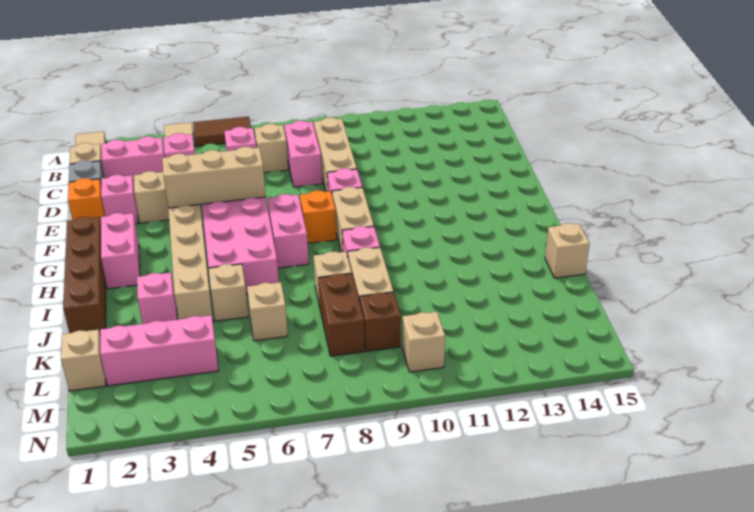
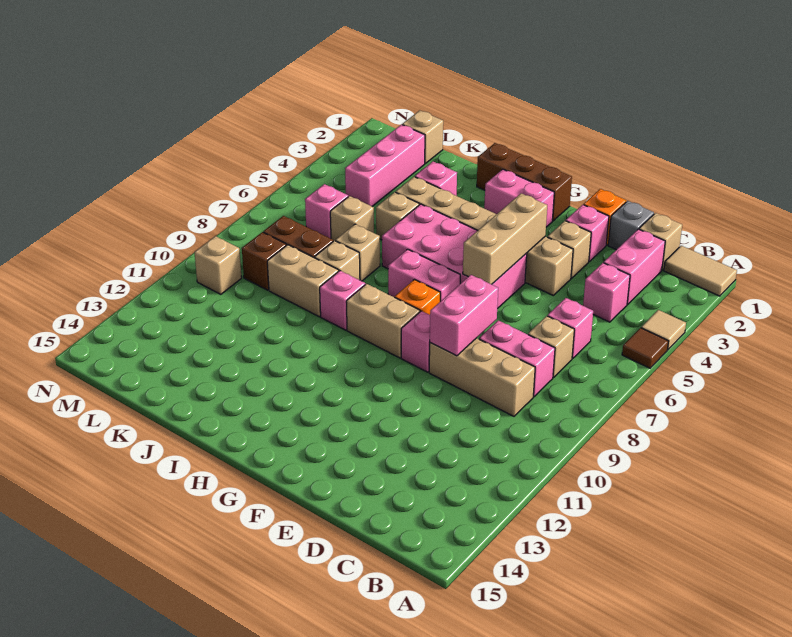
brown tile A5:A6 level 1 -> brown tile A5 level 1
none -> pink brick E8:E9 level 2
brown brick G1:J1 level 1 -> brown brick G1:I1 level 1
tan brick J15 level 1 -> tan brick J7 level 1
none -> pink brick L6 level 1

